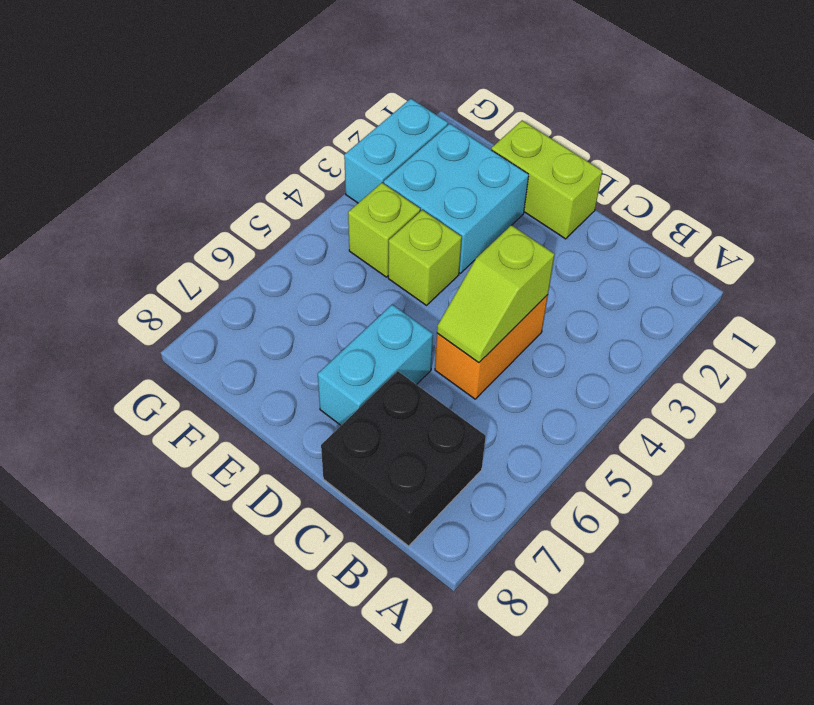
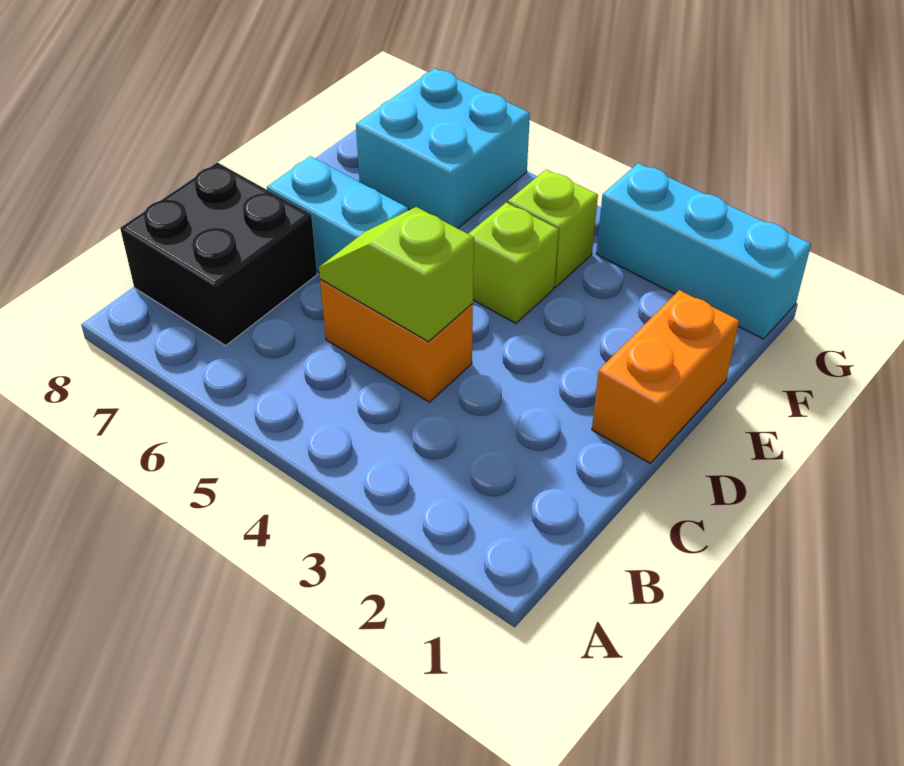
lime brick D1:E1 level 1 -> orange brick D1:E1 level 1
cyan brick E2:F3 level 1 -> cyan brick F6:G7 level 1
cyan brick G2:G3 level 1 -> cyan brick G1:G3 level 1

